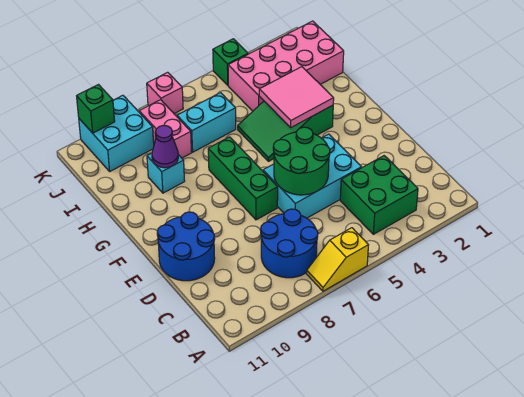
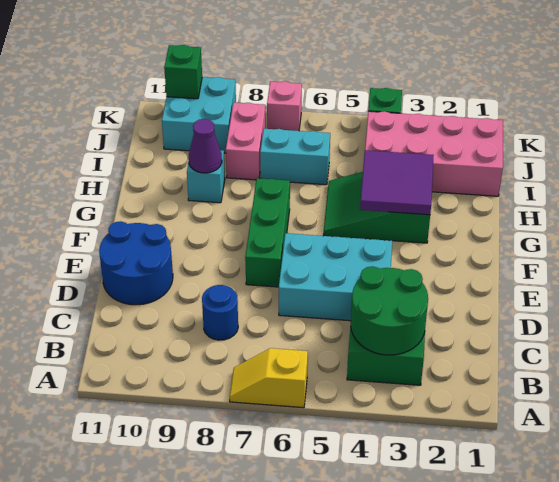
blue round brick B7:C8 level 1 -> blue round brick C8 level 1
green round brick D5:E6 level 2 -> green round brick B3:C4 level 2
pink tile G3:H4 level 2 -> purple tile G3:H4 level 2

